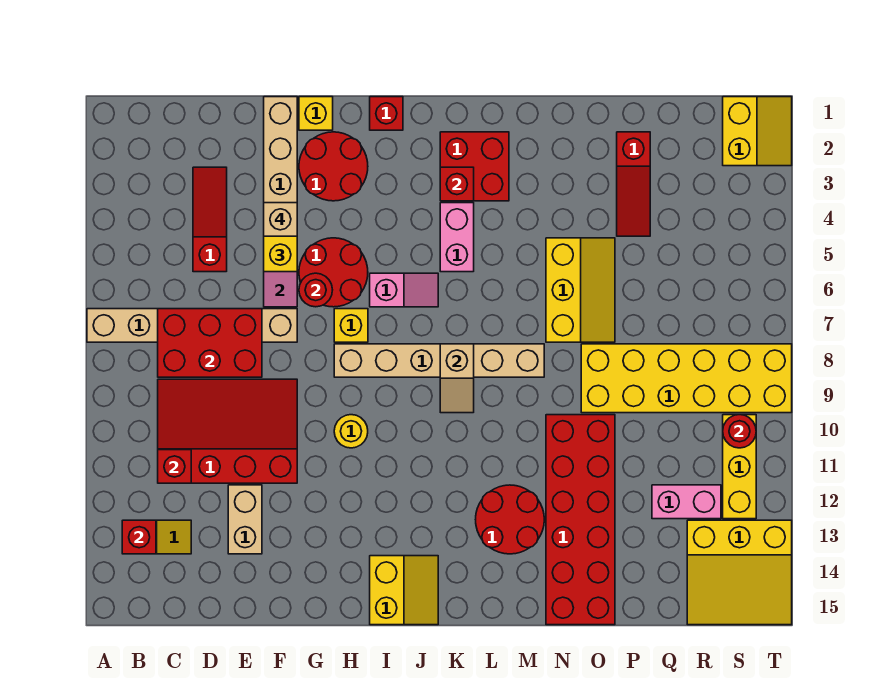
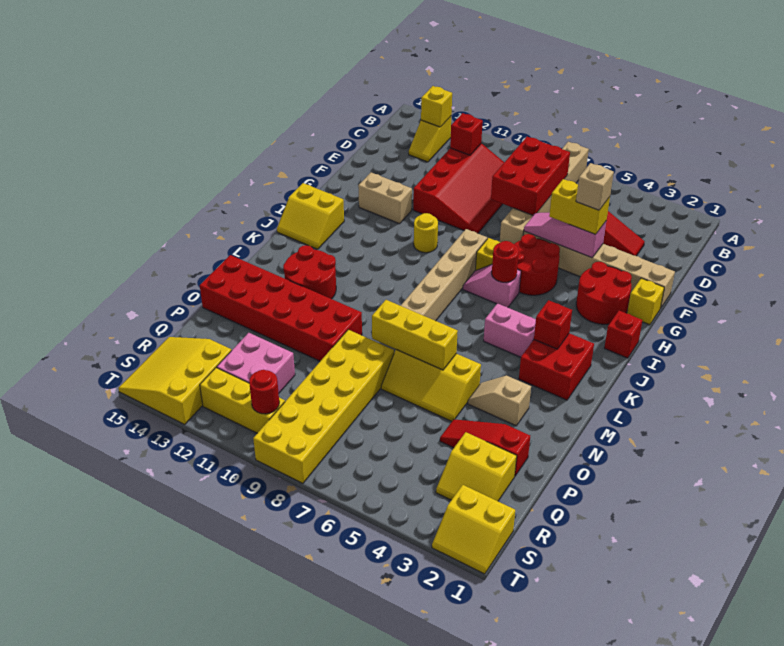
red brick B13 level 2 -> yellow brick B13 level 2
tan brick E12:E13 level 1 -> tan brick G12:G13 level 1
red round brick G6 level 2 -> red round brick I6 level 2
pink slope I6:J6 level 1 top I -> pink slope I6:I7 level 1 top 6
tan slope K8:K9 level 2 top 8 -> tan slope N3:N4 level 1 top 3
none -> yellow brick N6:N8 level 2
none -> yellow slope Q2:R3 level 1 top Q
pink brick Q12:R12 level 1 -> pink brick Q11:R12 level 1

